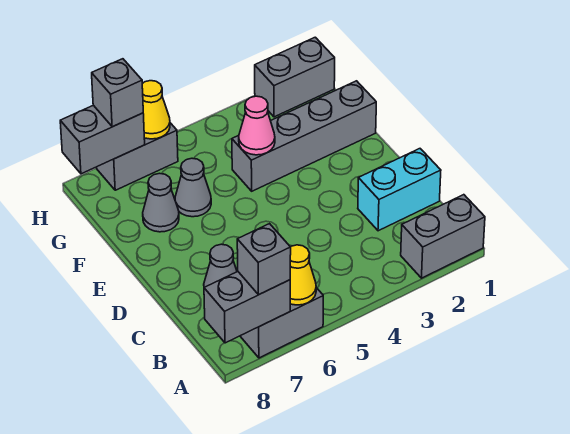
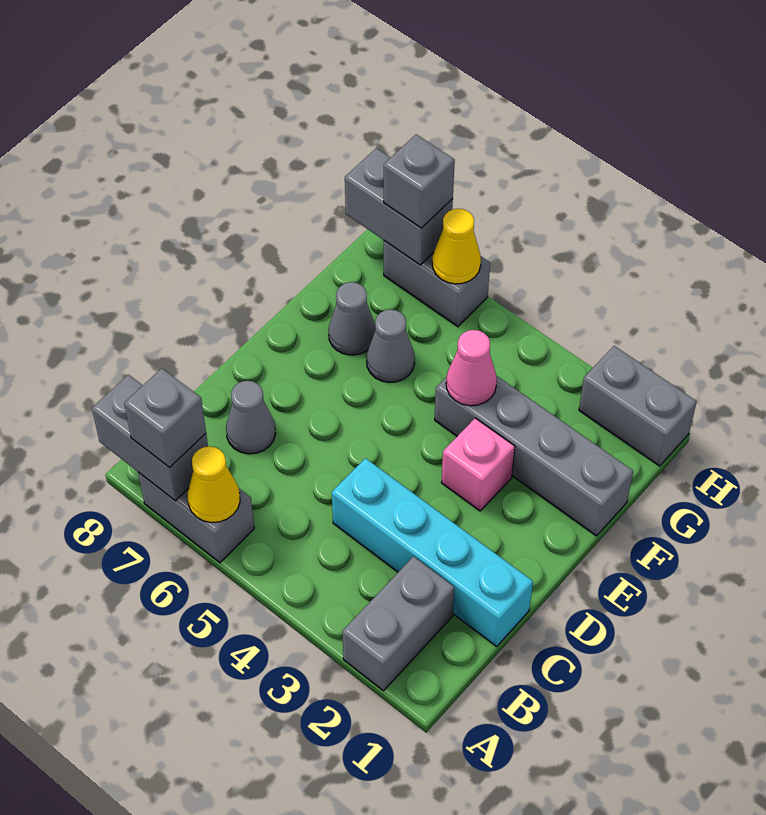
grey brick A1:A2 level 1 -> grey brick A2:B2 level 1
cyan brick C1:C2 level 1 -> cyan brick C1:C4 level 1
none -> pink brick E3 level 1

